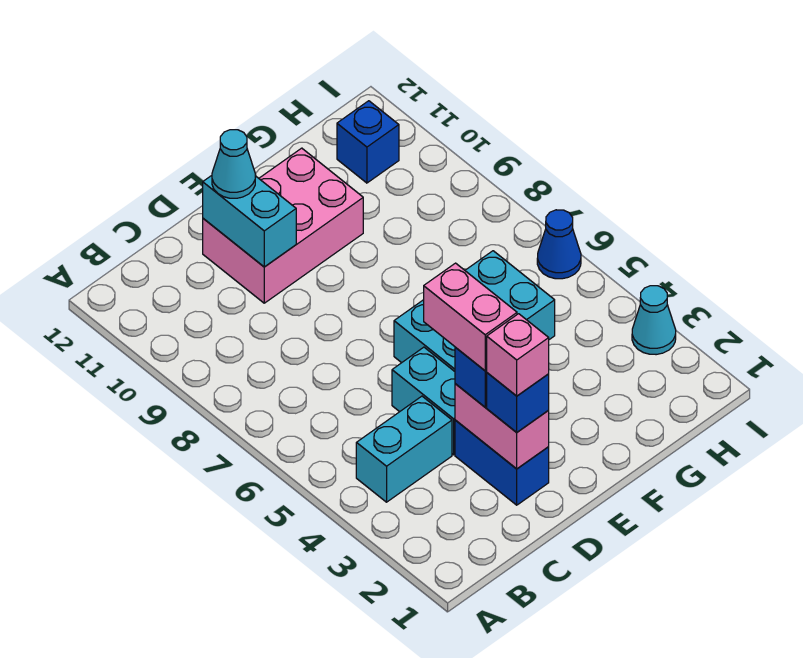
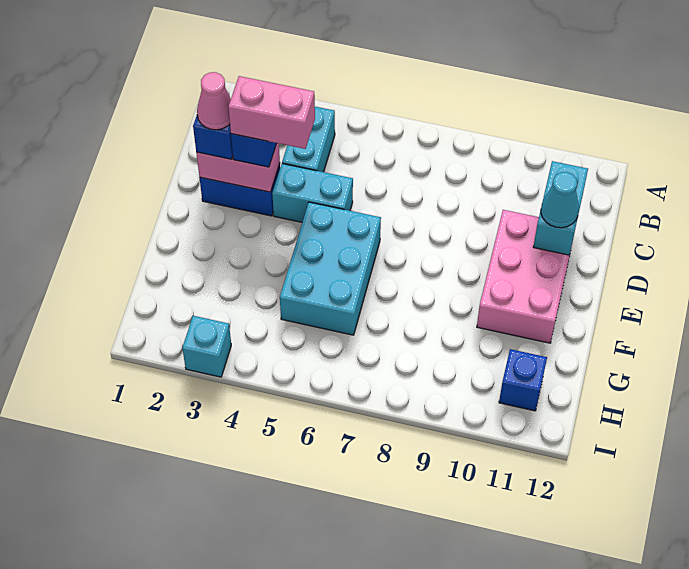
pink brick D2 level 4 -> pink cone D2 level 4
cyan brick D10:D11 level 2 -> cyan brick C11:D11 level 2
cyan cone I3 level 1 -> cyan brick I3 level 1
blue cone I6 level 1 -> none

